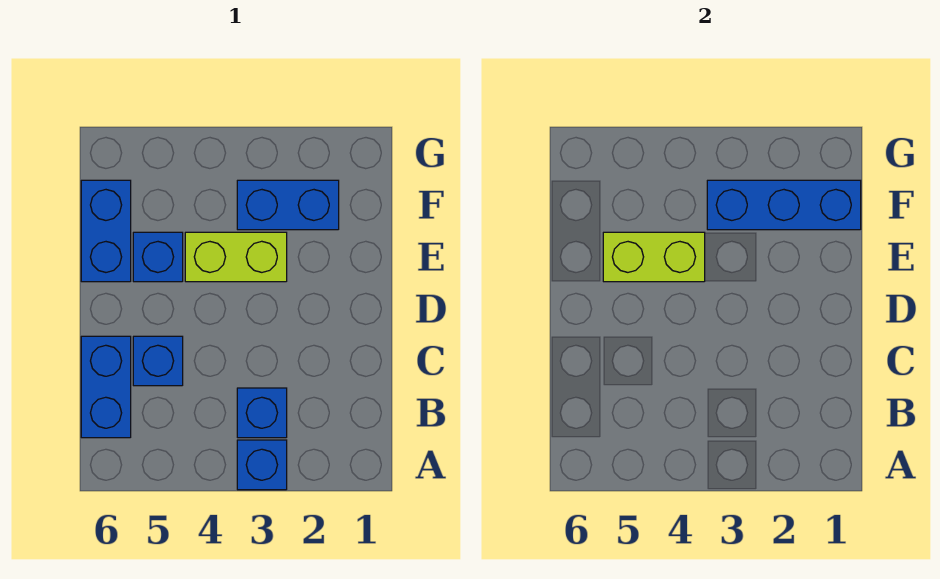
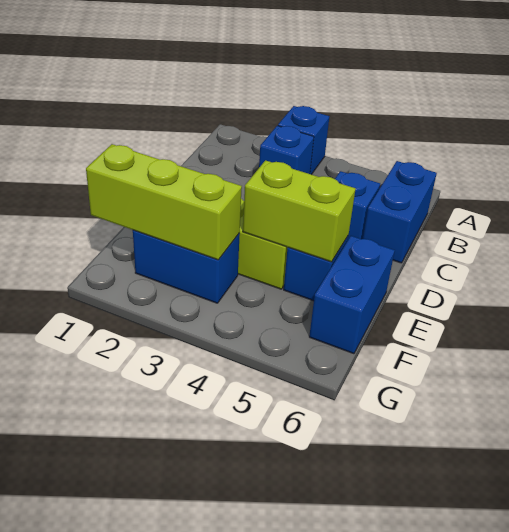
blue brick F1:F3 level 2 -> lime brick F1:F3 level 2

